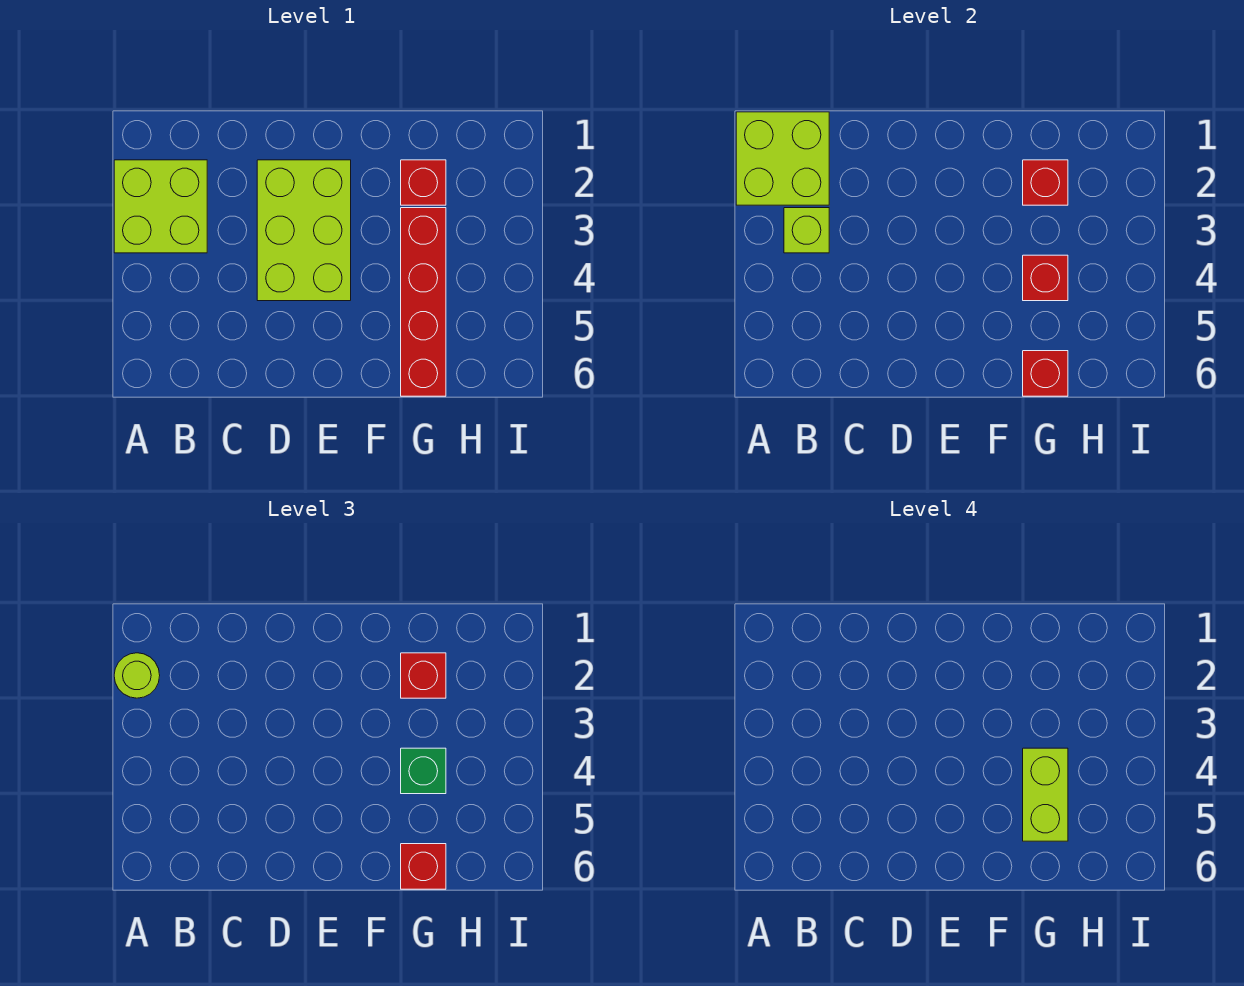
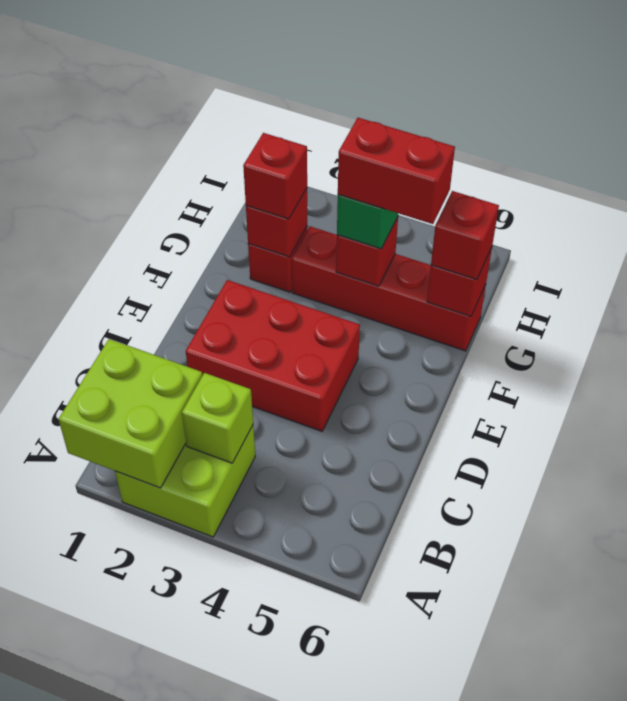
lime round brick A2 level 3 -> none
lime brick D2:E4 level 1 -> red brick D2:E4 level 1
lime brick G4:G5 level 4 -> red brick G4:G5 level 4

